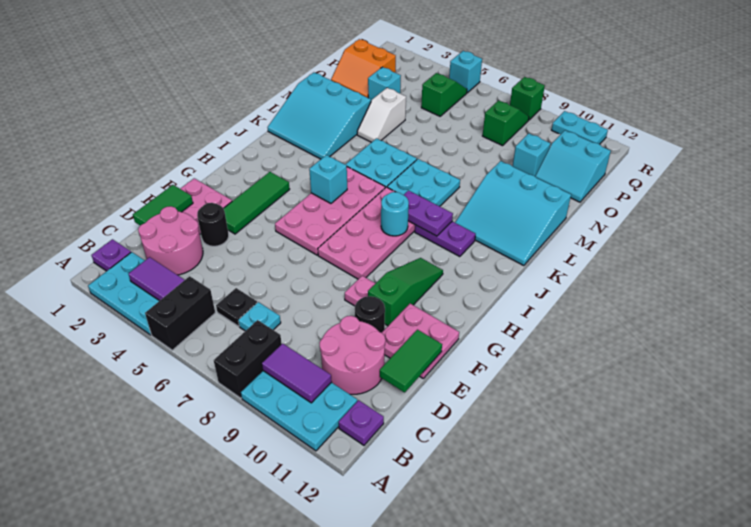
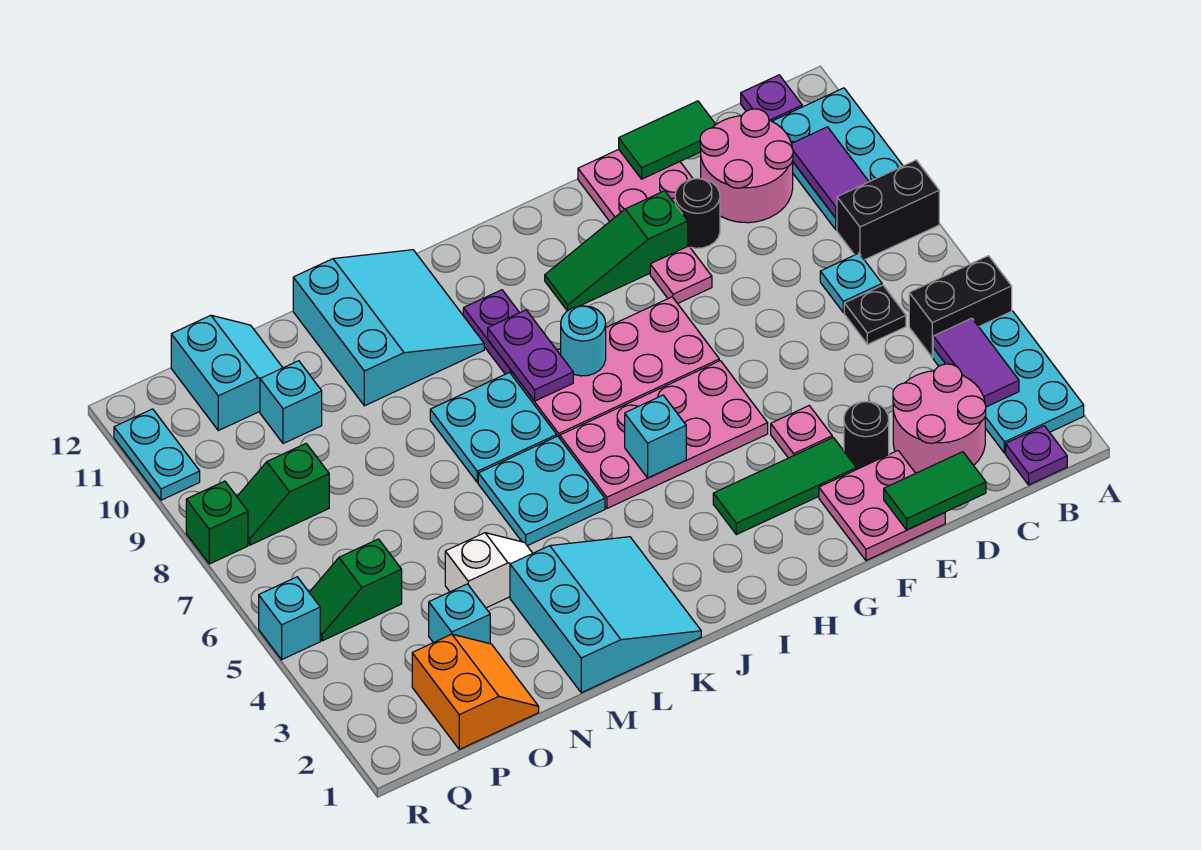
none -> pink plate F4 level 1

